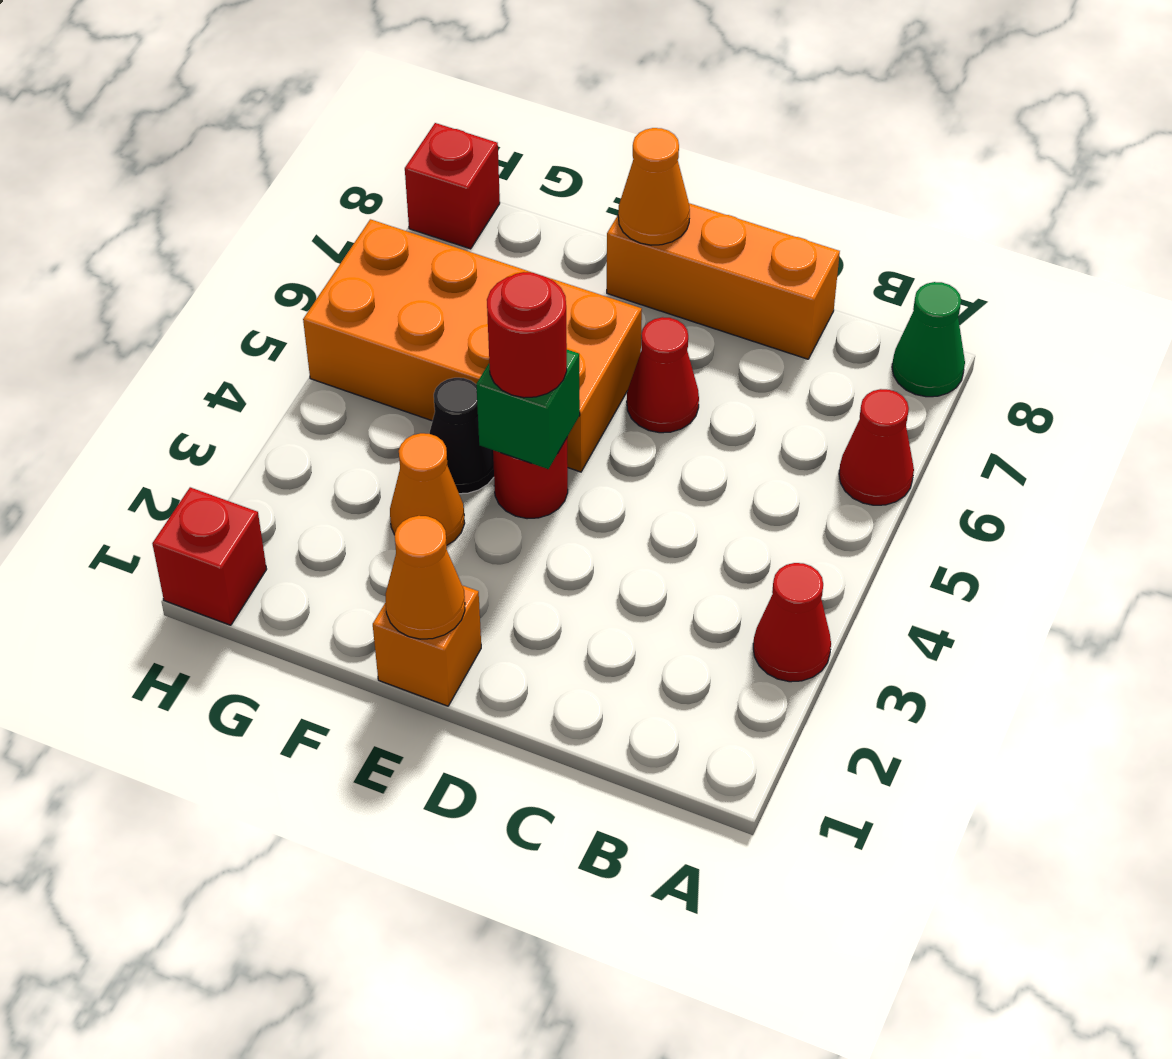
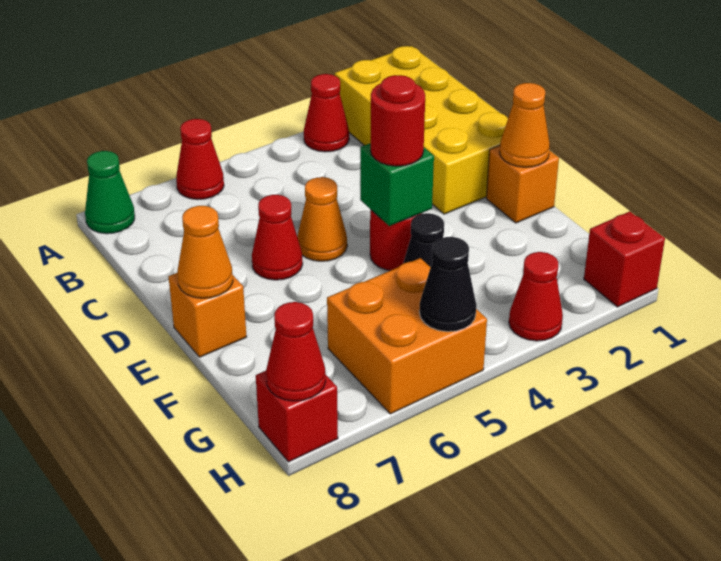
none -> yellow brick A1:D2 level 1
orange brick C8:E8 level 1 -> orange brick E8 level 1
orange brick E5:H6 level 1 -> orange brick G5:H6 level 1
orange cone F3 level 1 -> orange cone D5 level 1
none -> red cone H3 level 1
none -> black cone H5 level 2
none -> red cone H8 level 2

